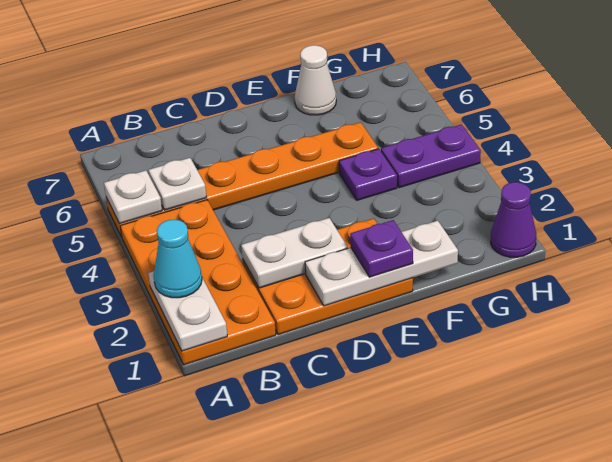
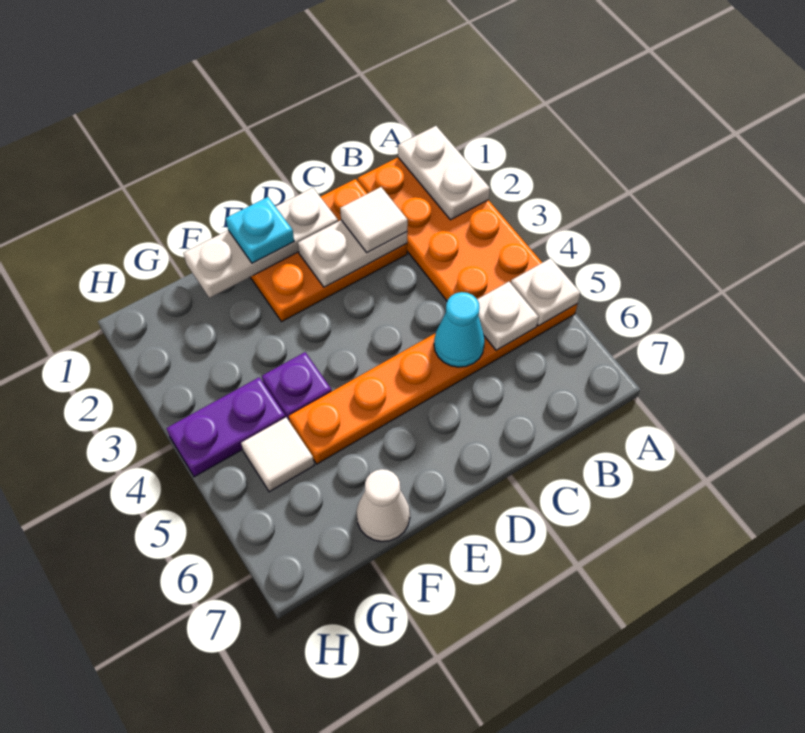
cyan cone A2 level 3 -> cyan cone C5 level 2
none -> white tile C2 level 3
purple plate E1 level 3 -> cyan plate E1 level 3
none -> white tile G5 level 1
purple cone H1 level 1 -> none

